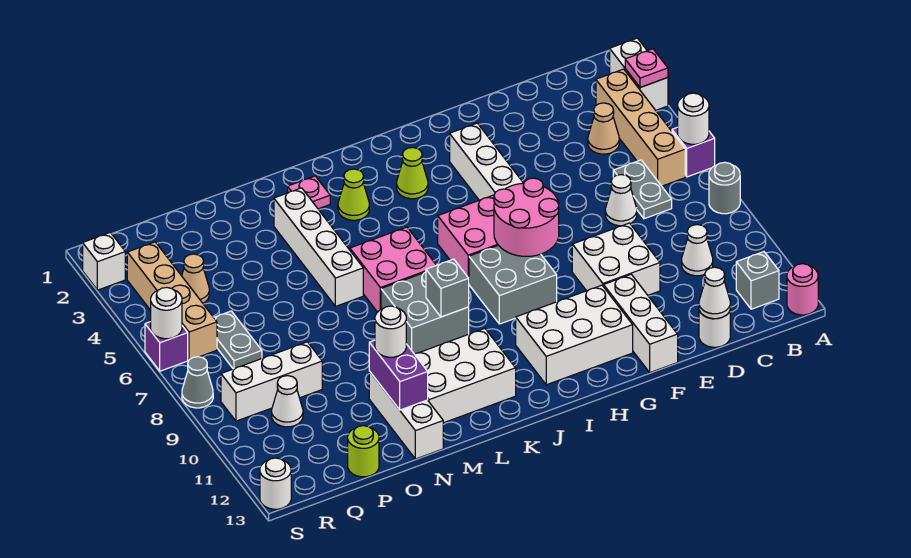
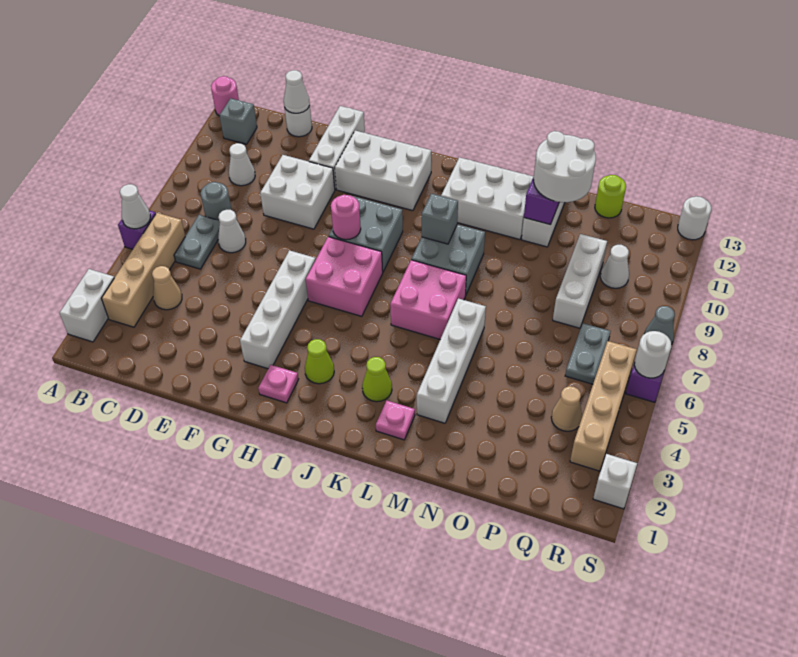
pink plate A3 level 2 -> pink plate H2 level 1
white round brick A6 level 2 -> white cone A6 level 2
grey round brick A8 level 1 -> grey round brick C8 level 1
pink round brick G7:H8 level 2 -> pink round brick H8 level 2
white round brick N11 level 3 -> white round brick N11:O12 level 3
white brick P9:R9 level 1 -> white brick P8:P10 level 1

